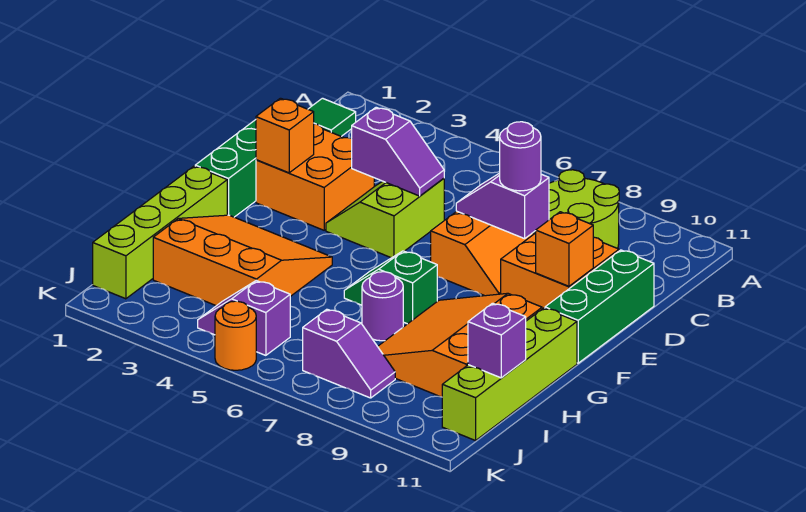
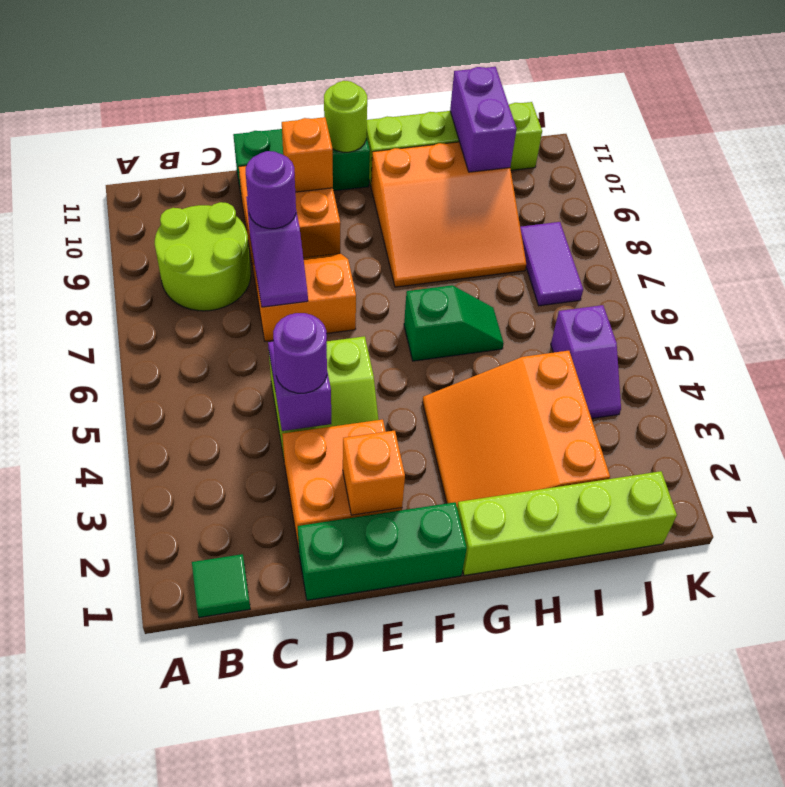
none -> lime round brick F11 level 2
green slope G6:G7 level 1 top 7 -> green slope G6:H6 level 1 top G
purple round brick H7 level 1 -> purple round brick D4 level 3
purple brick I11 level 2 -> purple brick I10:I11 level 2
purple slope J7:J8 level 1 top 7 -> purple tile J7:J8 level 1
orange round brick K5 level 1 -> none

